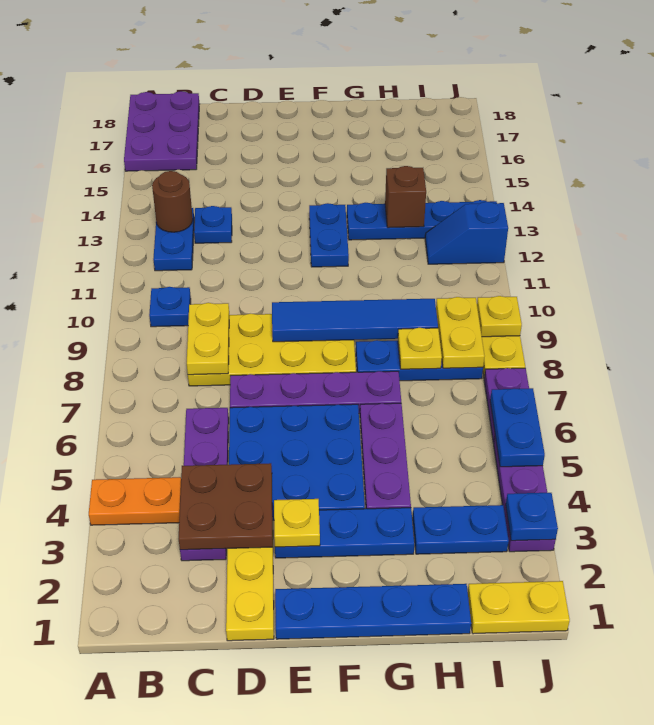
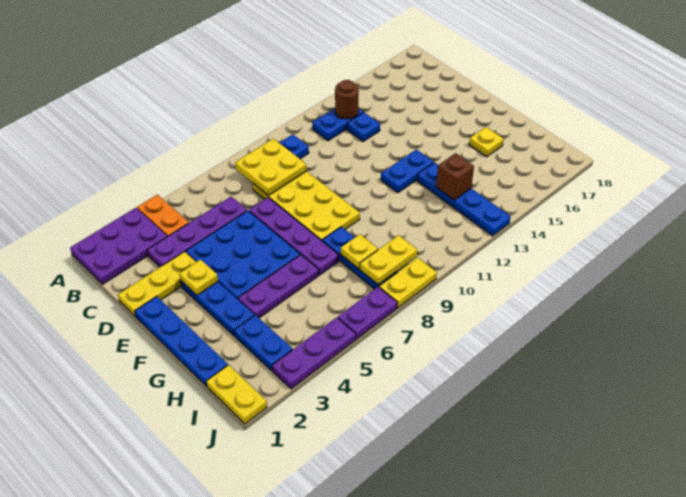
purple plate A16:B18 level 1 -> purple plate A1:B3 level 1
brown plate C3:D4 level 2 -> none
yellow plate C8:C9 level 2 -> yellow plate B8:C9 level 2
blue tile E9:H9 level 2 -> none
blue slope I12:J12 level 1 top J -> none
blue plate J3 level 2 -> none
blue plate J5:J6 level 2 -> none
yellow plate J9 level 2 -> yellow plate G16 level 1

